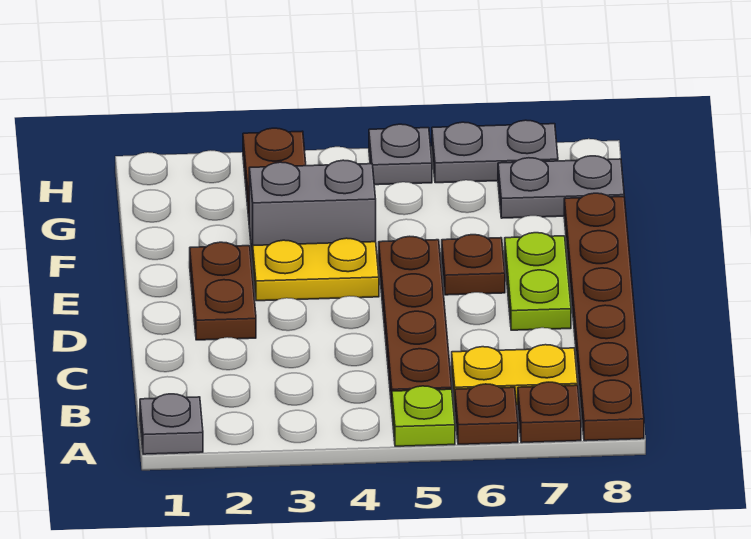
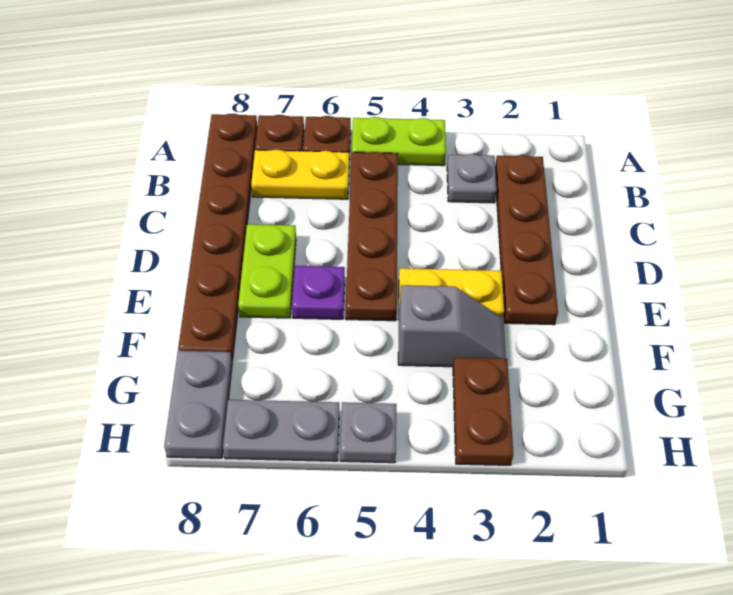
grey plate A1 level 1 -> grey plate B3 level 1
lime plate A5 level 1 -> lime plate A4:A5 level 1
brown plate D2:E2 level 1 -> brown plate B2:E2 level 1
brown plate E6 level 1 -> purple plate E6 level 1
grey brick F3:F4 level 1 -> grey slope F3:F4 level 1 top 4
grey plate G7:G8 level 1 -> grey plate G8:H8 level 1

